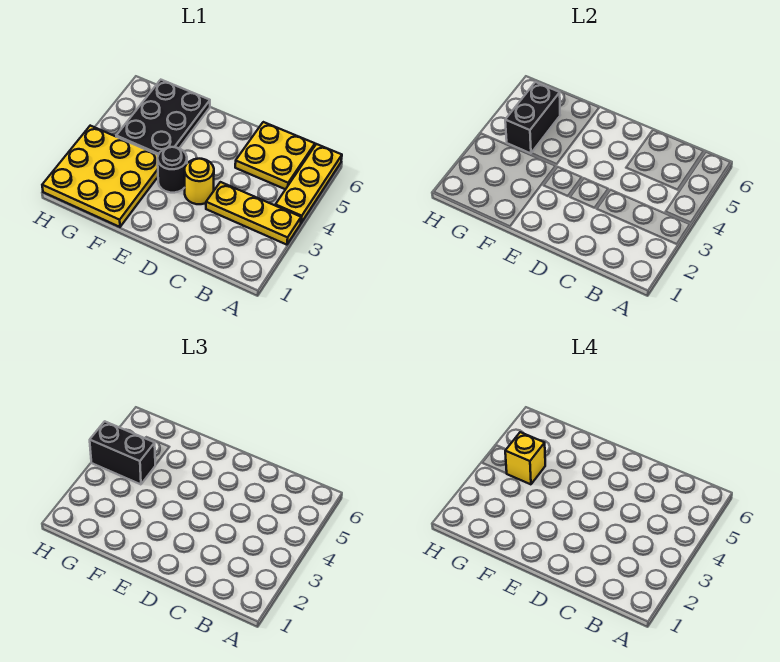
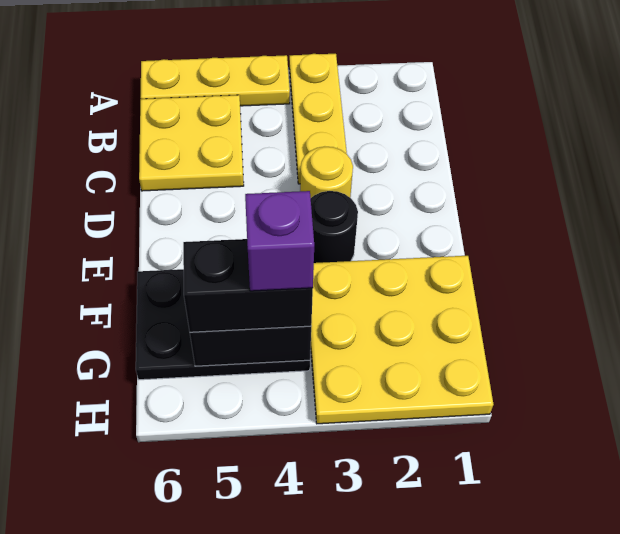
black brick G4:H4 level 3 -> black brick G4:G5 level 3
yellow brick G4 level 4 -> purple brick G4 level 4

